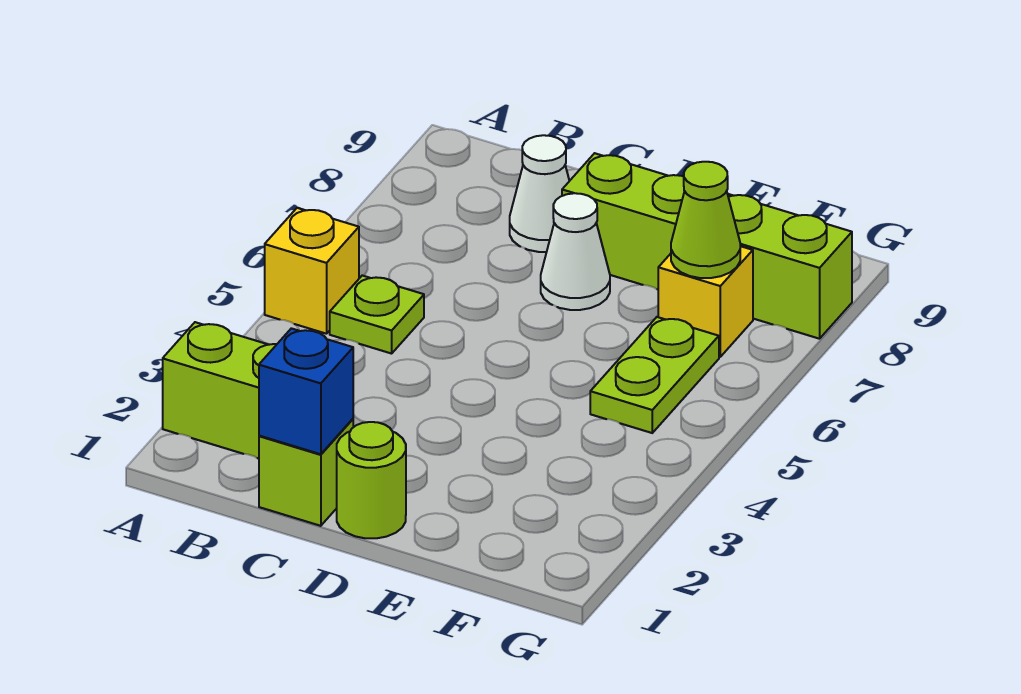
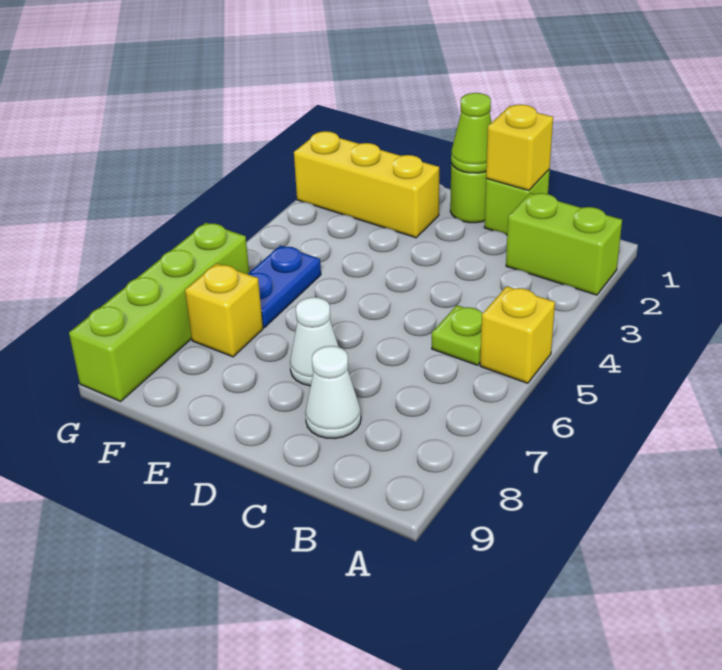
blue brick C1 level 2 -> yellow brick C1 level 2
lime brick D8:G8 level 1 -> lime brick G6:G9 level 1
none -> yellow brick E2:G2 level 1
lime plate F5:F6 level 1 -> blue plate F5:F6 level 1
lime cone F7 level 2 -> lime cone D1 level 2

